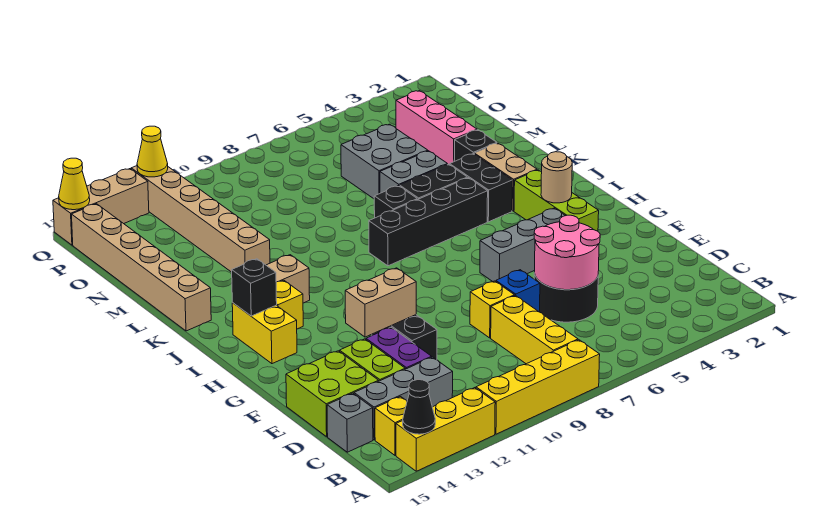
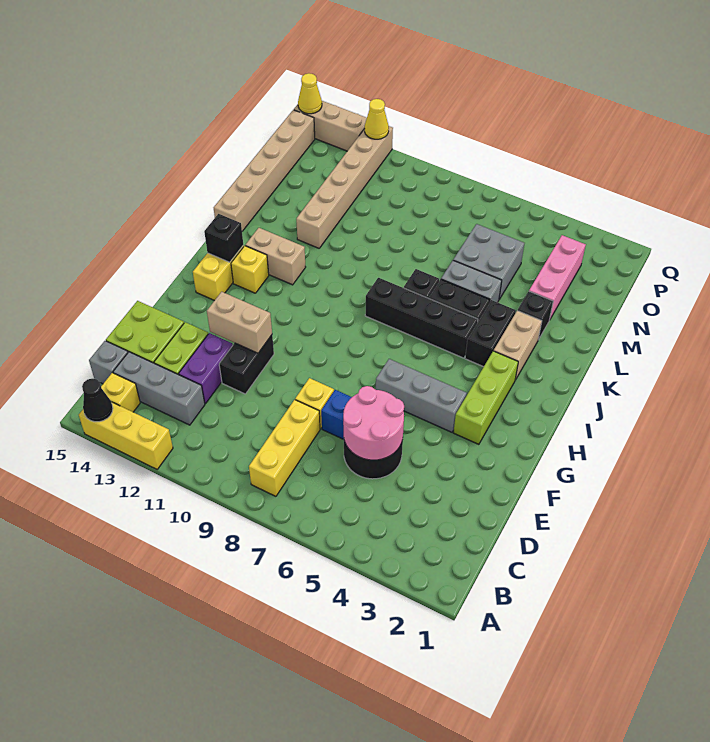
yellow brick A8:A11 level 1 -> none
tan round brick H3 level 2 -> none

